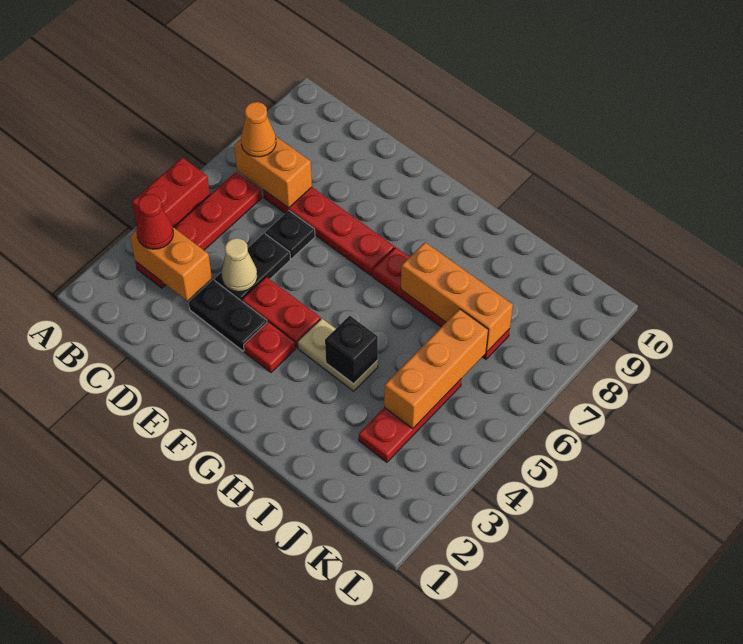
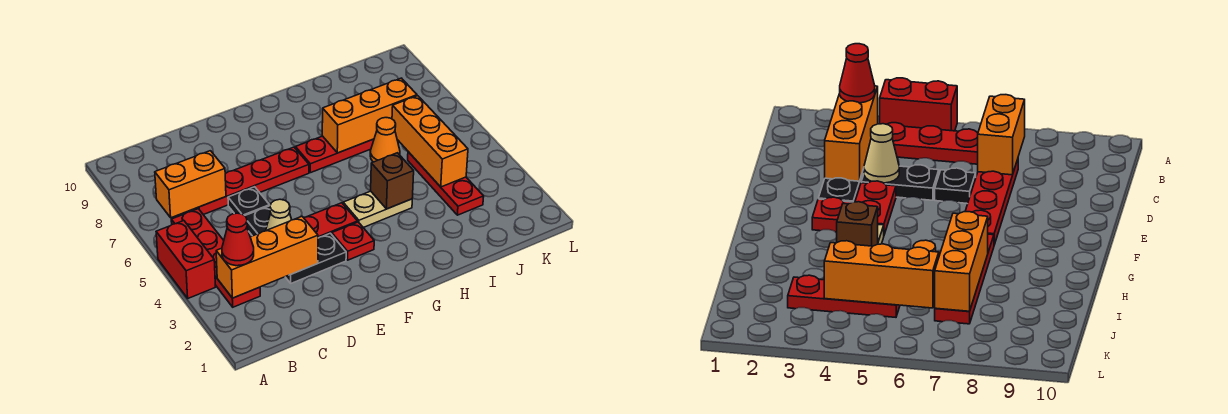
orange brick B3:C3 level 2 -> orange brick B3:D3 level 2
orange cone B7 level 3 -> orange cone I6 level 1
black brick H4 level 2 -> brown brick H4 level 2

